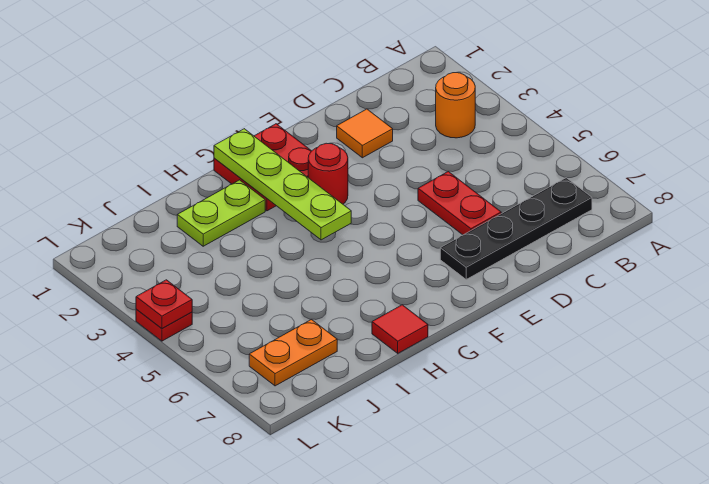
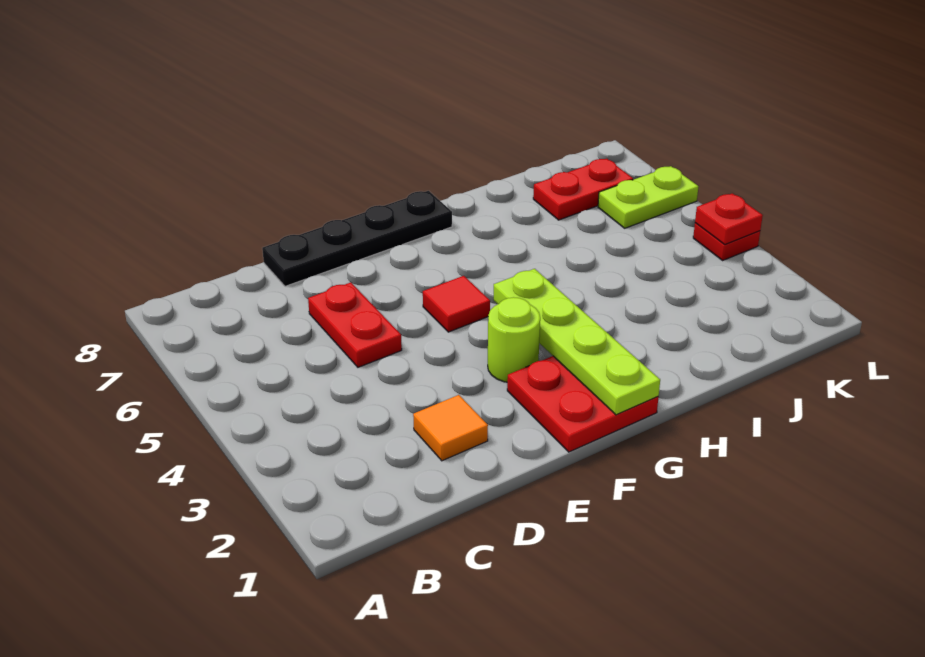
orange round brick B3 level 1 -> none
black plate B7:E7 level 1 -> black plate D8:G8 level 1
red round brick F3 level 1 -> lime round brick F3 level 1
lime plate H2:I2 level 1 -> lime plate K6:L6 level 1
red tile H8 level 1 -> red tile F5 level 1
orange plate J7:K7 level 1 -> red plate J7:K7 level 1

